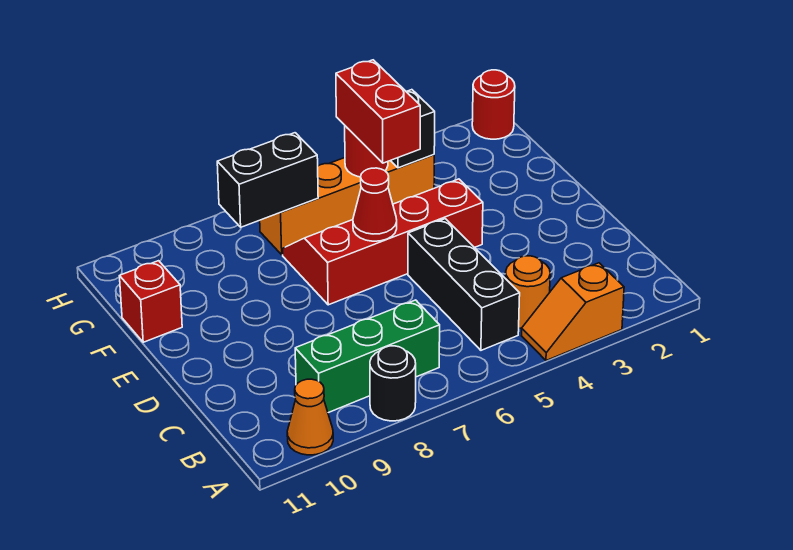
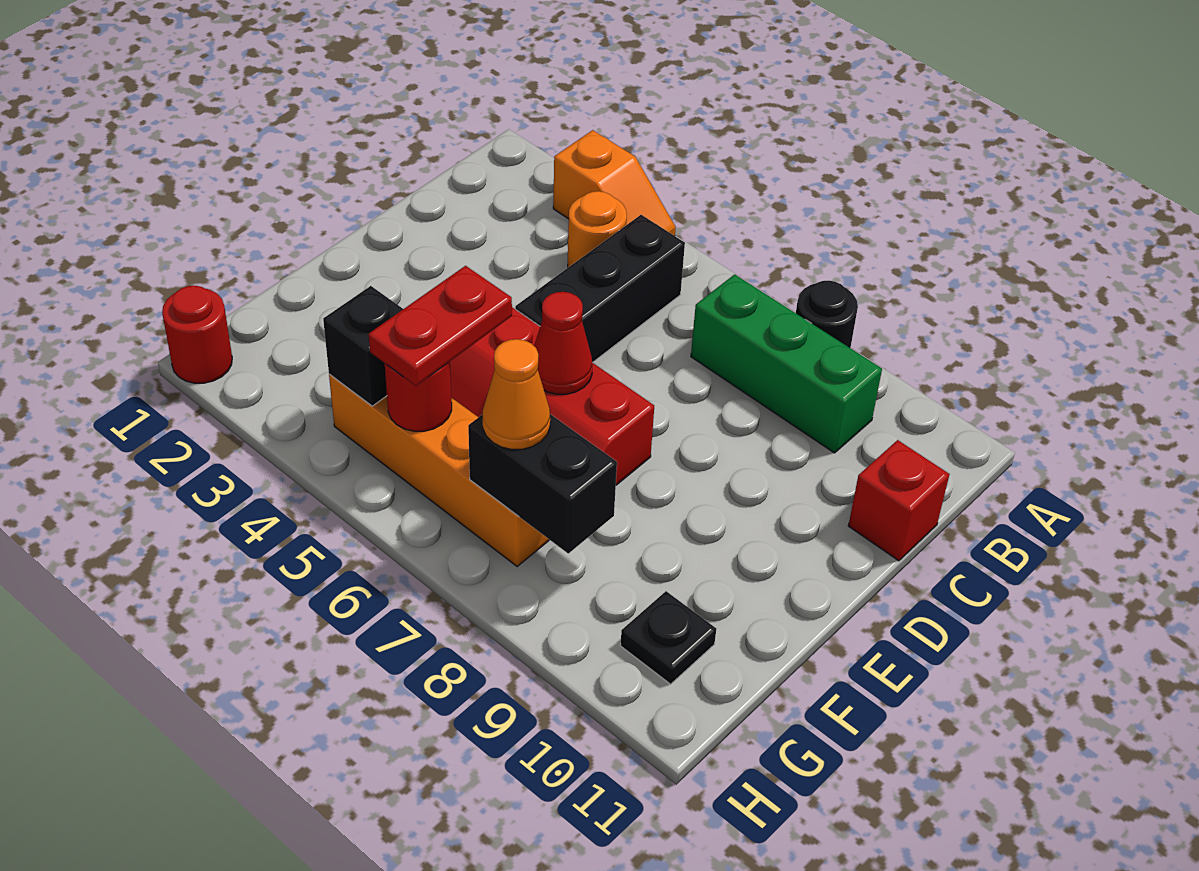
orange cone A10 level 1 -> orange cone G7 level 3
red brick F5:G5 level 3 -> red plate F5:G5 level 3
red brick F11 level 1 -> red brick C11 level 1
none -> black plate G10 level 1

